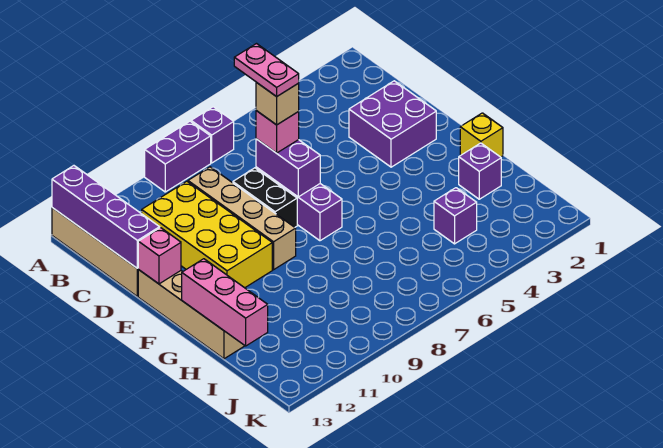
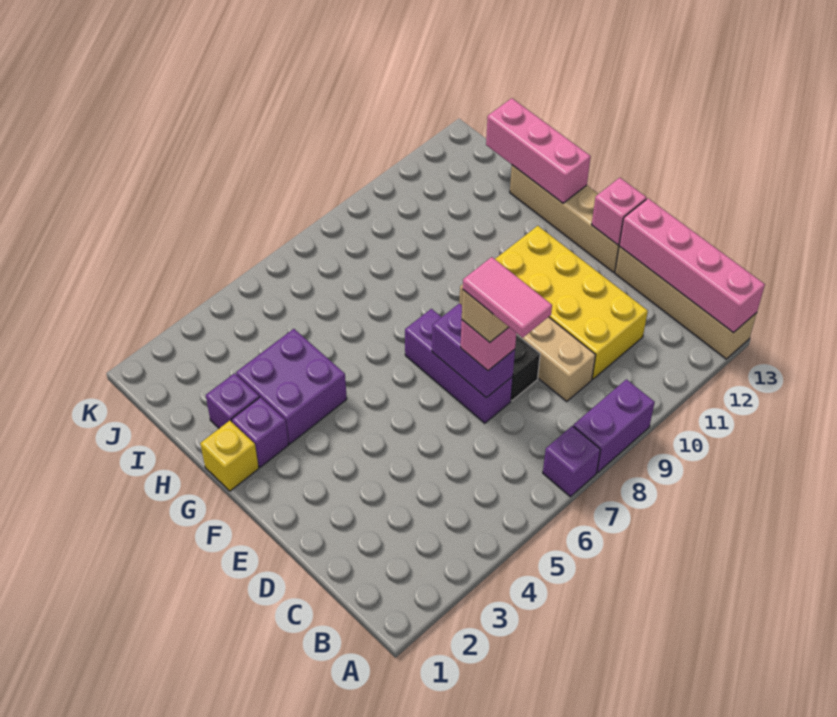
purple brick A13:D13 level 2 -> pink brick A13:D13 level 2
pink plate C7:D7 level 5 -> pink tile C7:D7 level 5
purple brick D2:E3 level 1 -> purple brick G3:H4 level 1
purple brick I4 level 1 -> purple brick G2 level 1

